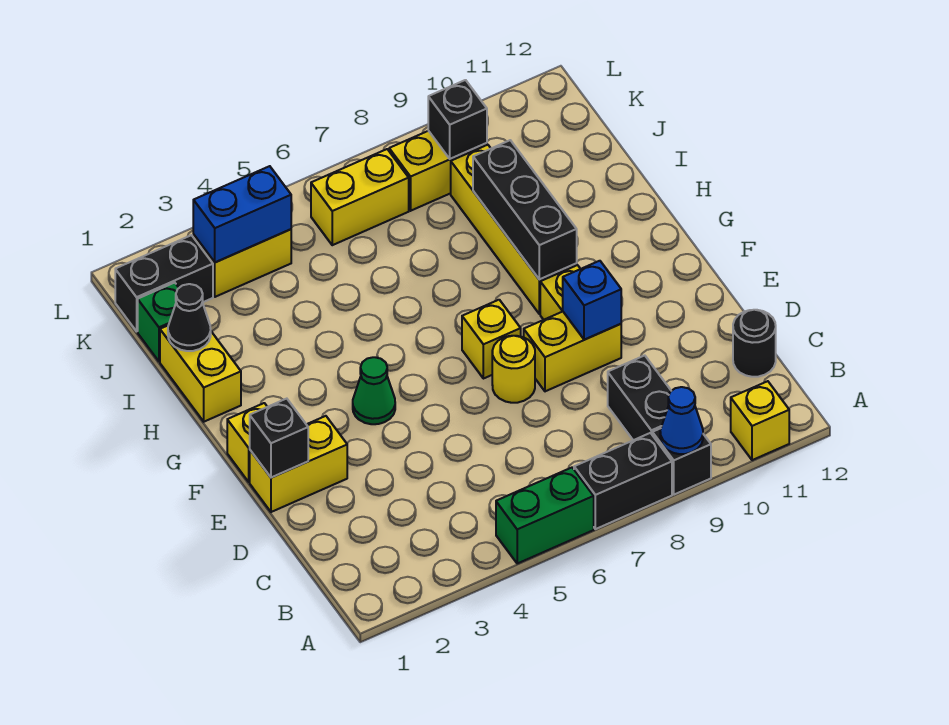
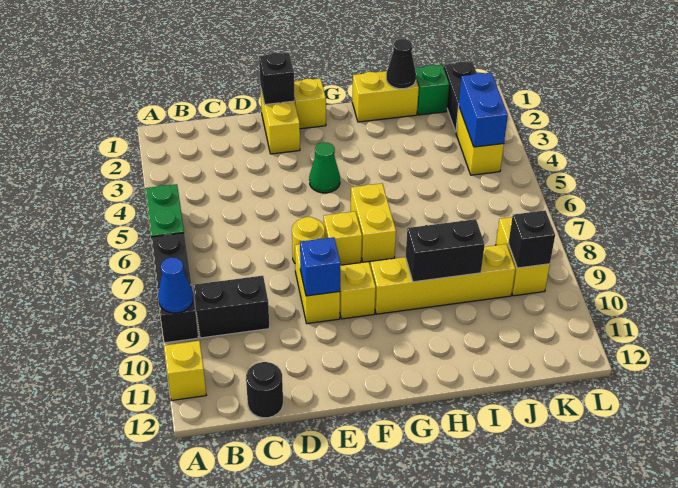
black brick G9:I9 level 2 -> black brick H9:I9 level 2
yellow brick K6:K7 level 1 -> yellow brick G6:G7 level 1

